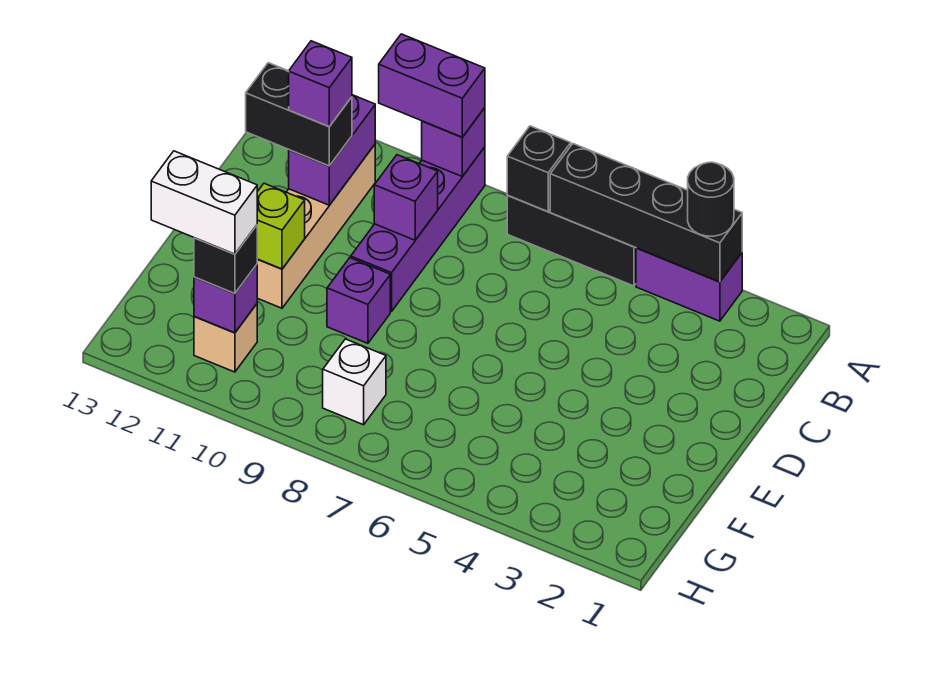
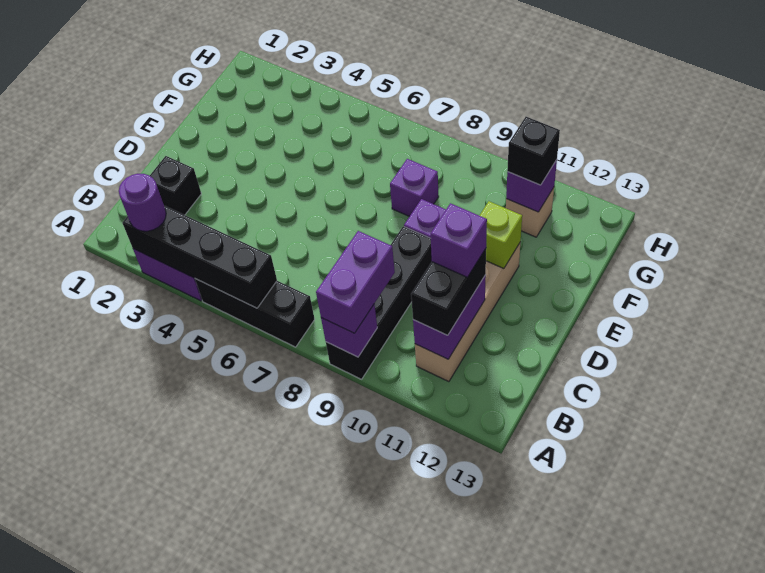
black round brick A3 level 3 -> purple round brick A3 level 3
black brick A7 level 2 -> black brick C2 level 1
purple brick A9:D9 level 1 -> black brick A9:D9 level 1
purple brick A9:A10 level 3 -> purple brick A9:B9 level 3
purple brick C9 level 2 -> purple brick F8 level 1
black brick C11:C12 level 3 -> black brick B11:C11 level 3
white brick G8 level 1 -> none
white brick G11:G12 level 4 -> none

